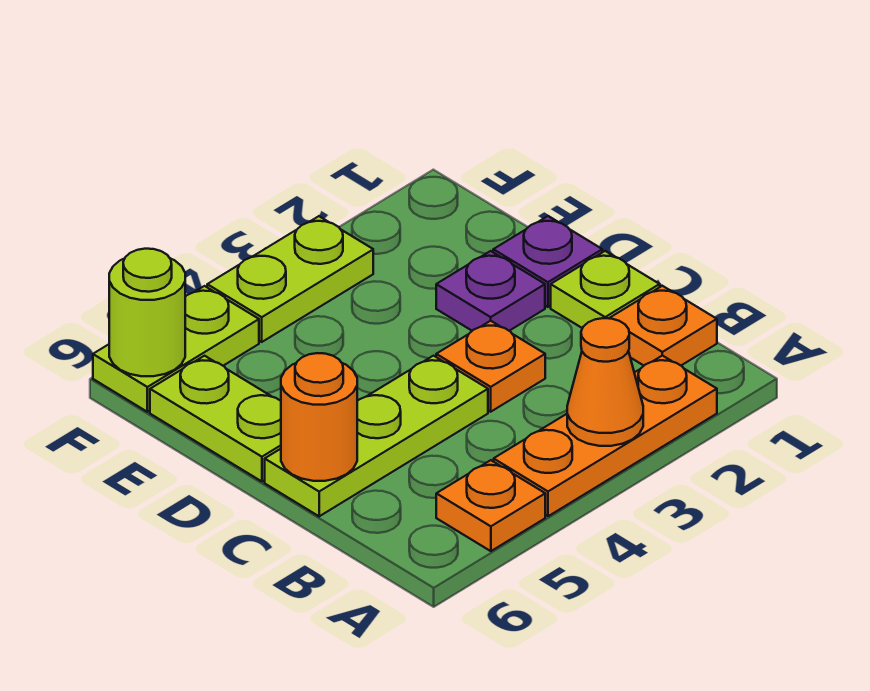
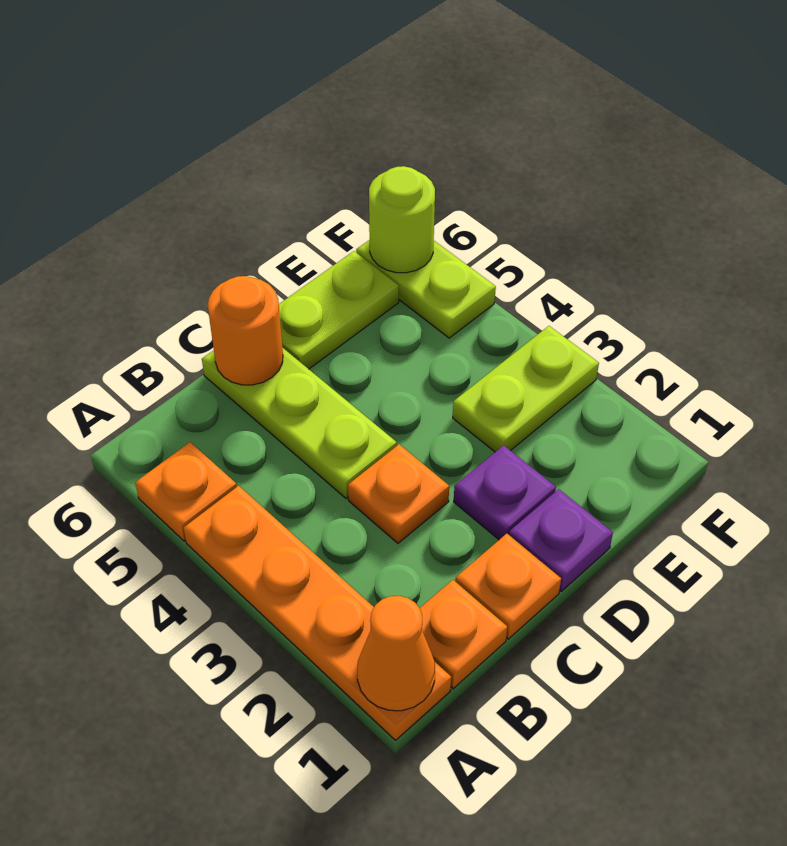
orange plate A2:A4 level 1 -> orange plate A1:A4 level 1
orange cone A3 level 2 -> orange cone A1 level 2
lime plate C1 level 1 -> orange plate C1 level 1
lime plate F3:F4 level 1 -> lime plate E3:F3 level 1

